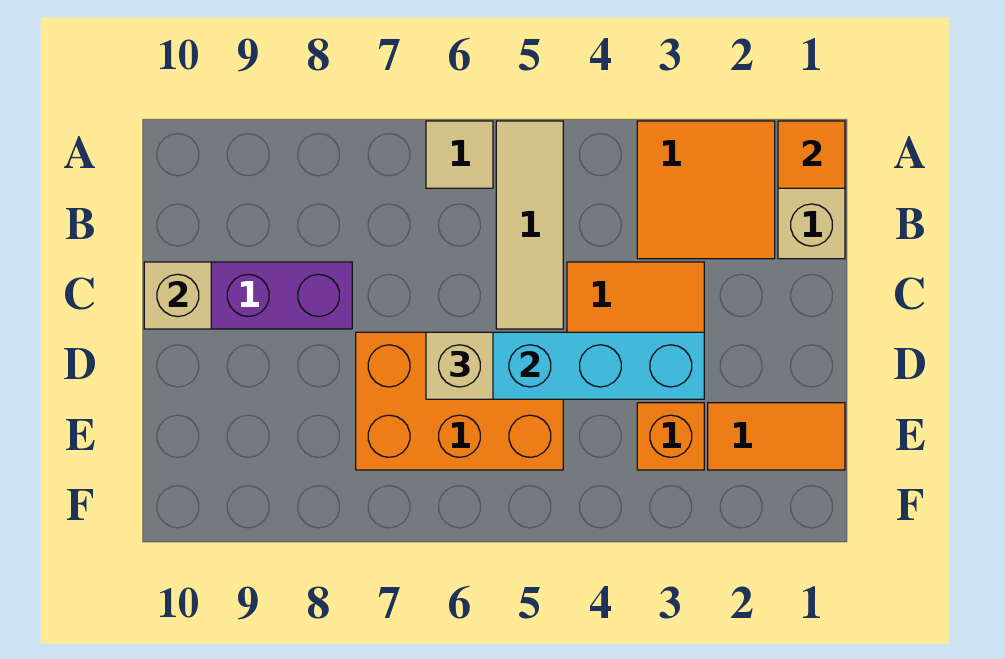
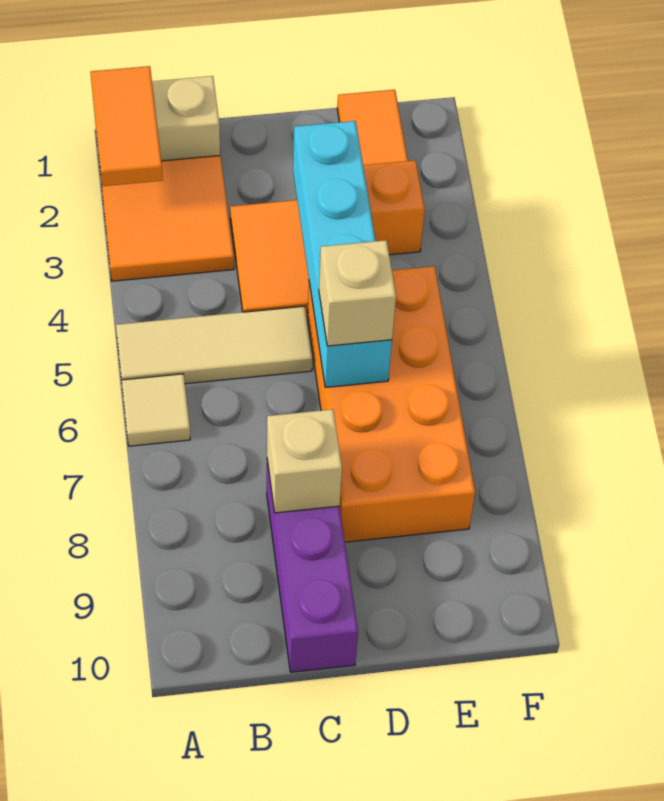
orange tile A1 level 2 -> orange tile A1:A2 level 2
tan brick C10 level 2 -> tan brick C8 level 2
orange brick D5:E7 level 1 -> orange brick D5:E8 level 1

